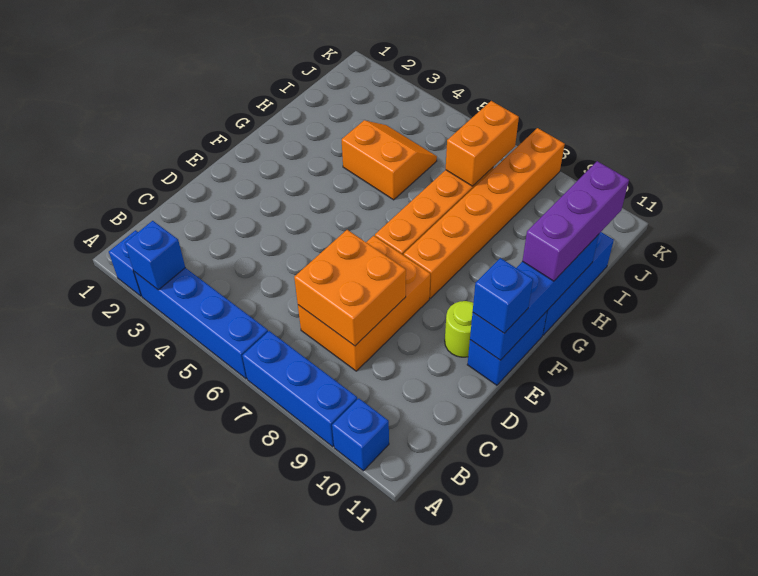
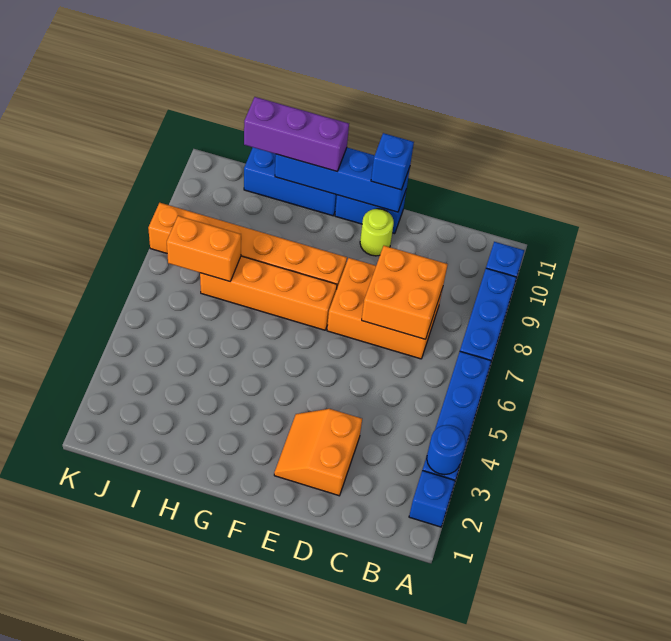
blue brick A3 level 2 -> blue round brick A3 level 2
orange slope H4:I5 level 1 top H -> orange slope D2:E3 level 1 top D

